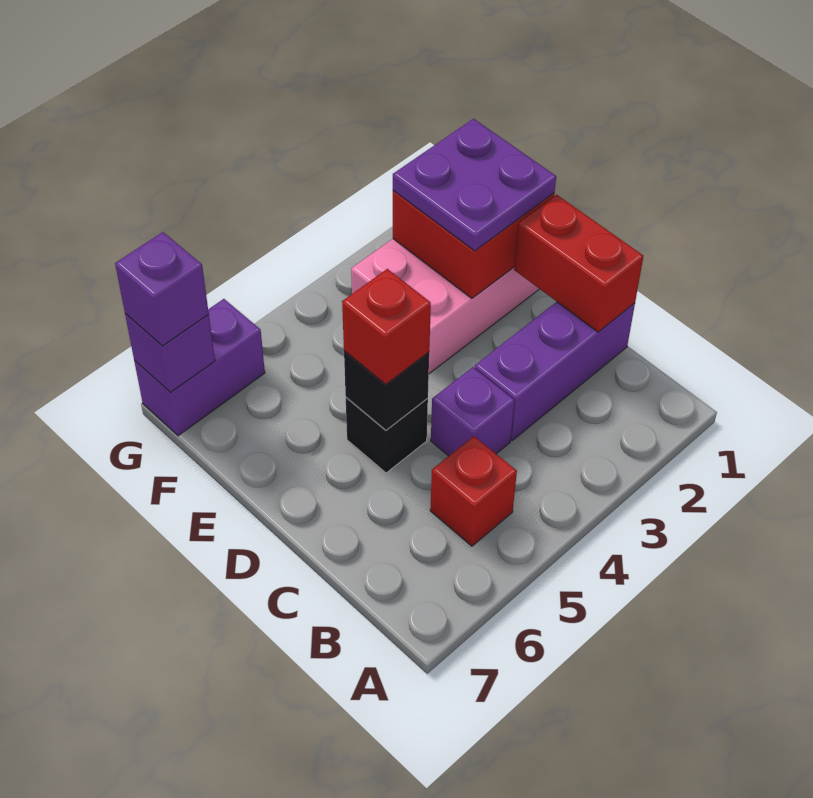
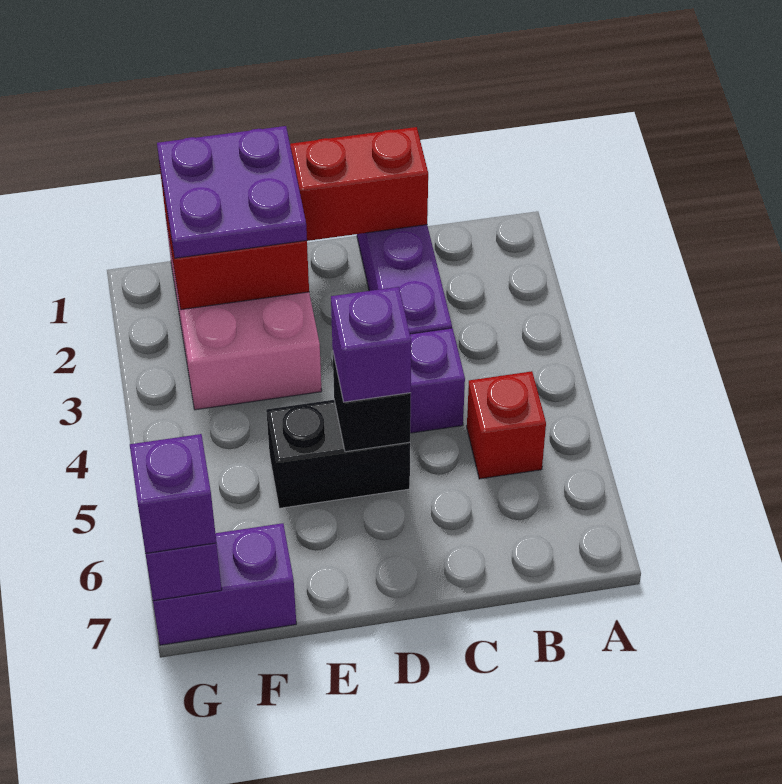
black brick D5 level 1 -> black brick D5:E5 level 1
red brick D5 level 3 -> purple brick D5 level 3
purple brick G6:G7 level 1 -> purple brick F7:G7 level 1

